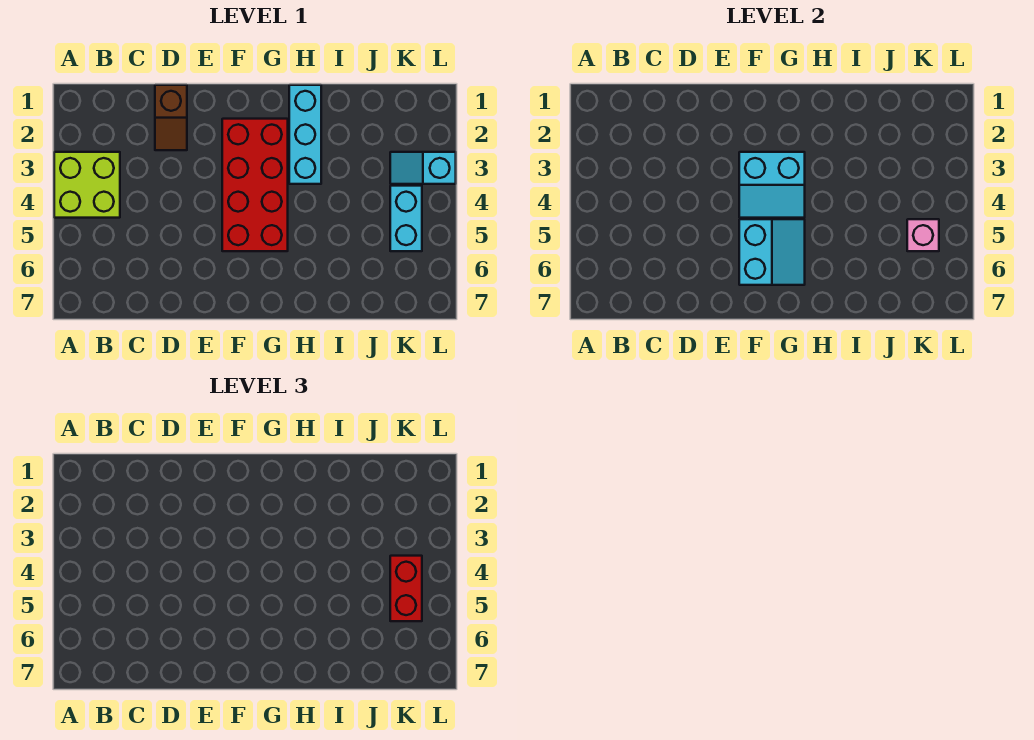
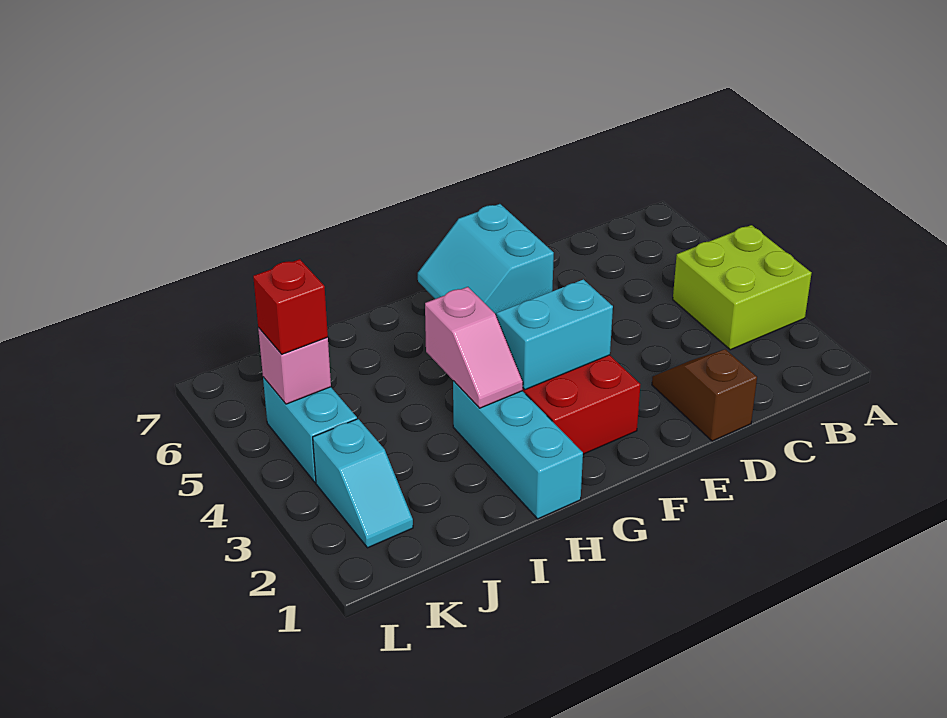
none -> pink slope H3:H4 level 2 top 4
cyan slope K3:L3 level 1 top L -> cyan slope K2:K3 level 1 top 3
red brick K4:K5 level 3 -> red brick K5 level 3

